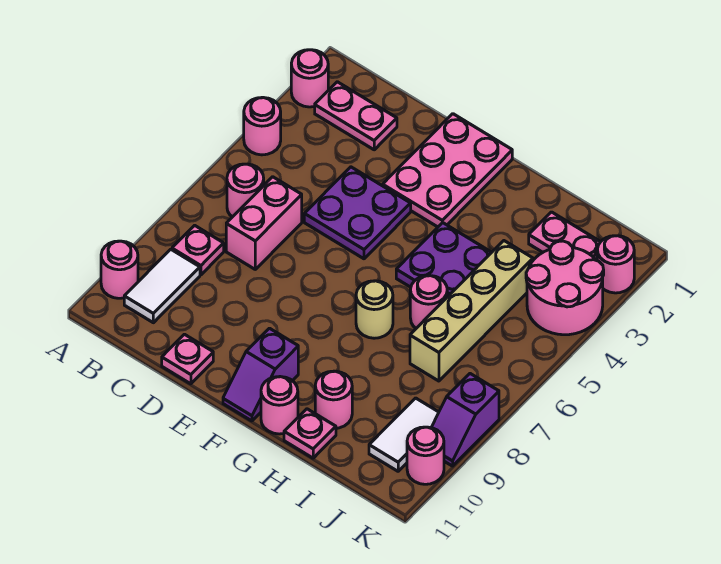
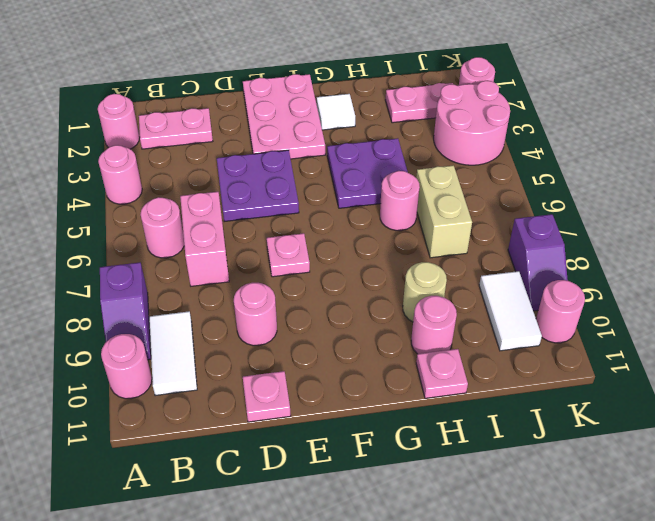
pink plate B8 level 1 -> pink plate E7 level 1
purple slope F10:F11 level 1 top 10 -> purple slope A8:A9 level 1 top 8
none -> white tile G2 level 1
tan round brick G7 level 1 -> tan round brick H9 level 1
pink round brick G11 level 1 -> pink round brick D9 level 1
tan brick I4:I7 level 1 -> tan brick I6:I7 level 1

